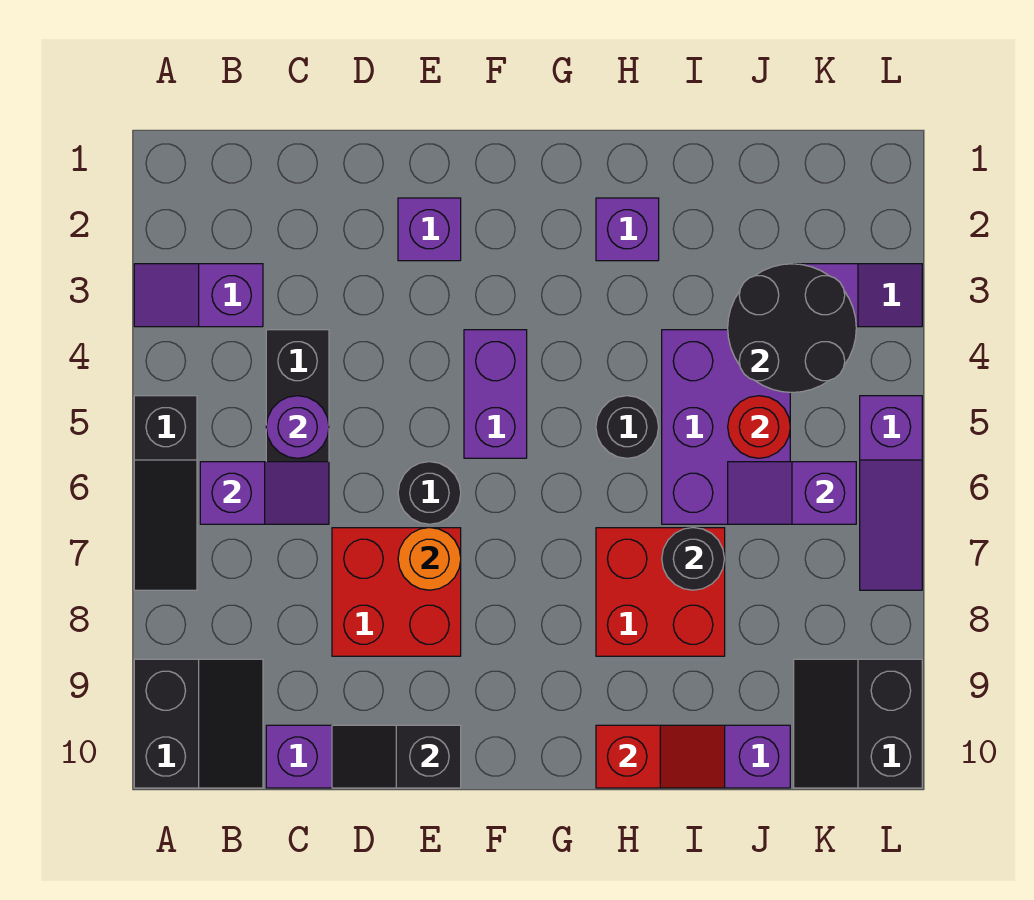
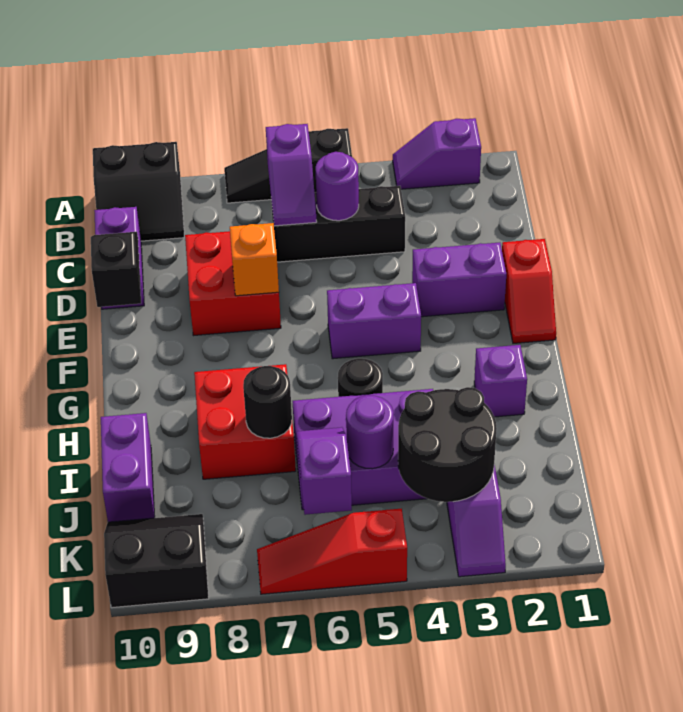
purple slope A3:B3 level 1 top B -> purple slope A2:A3 level 1 top 2
purple brick E2 level 1 -> purple brick E2:E3 level 1
black round brick E6 level 1 -> none
orange round brick E7 level 2 -> orange brick E7 level 2
red slope H10:I10 level 2 top H -> red slope E1:F1 level 1 top E
red round brick J5 level 2 -> purple round brick J5 level 2
purple slope L5:L7 level 1 top 5 -> red slope L5:L7 level 1 top 5

